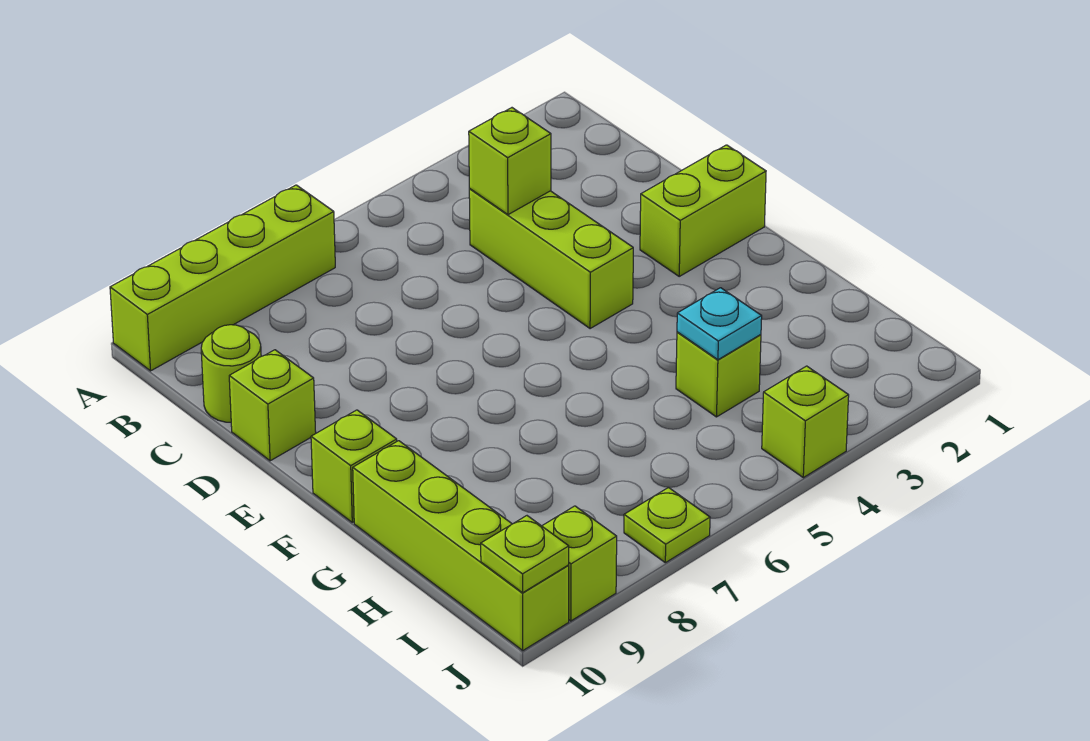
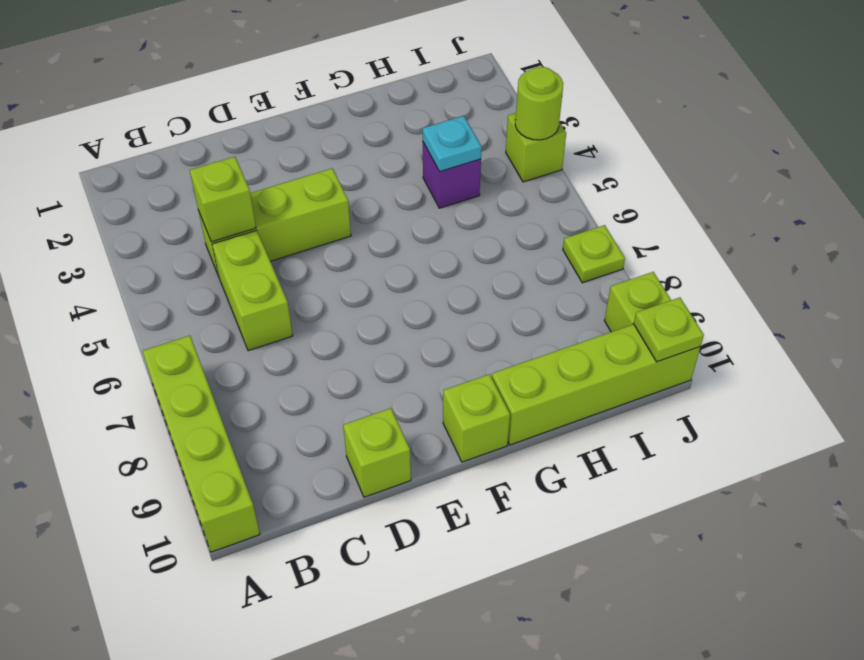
lime round brick C10 level 1 -> lime round brick J4 level 2
lime brick E1:E2 level 1 -> lime brick C5:C6 level 1
lime brick H4 level 1 -> purple brick H4 level 1

